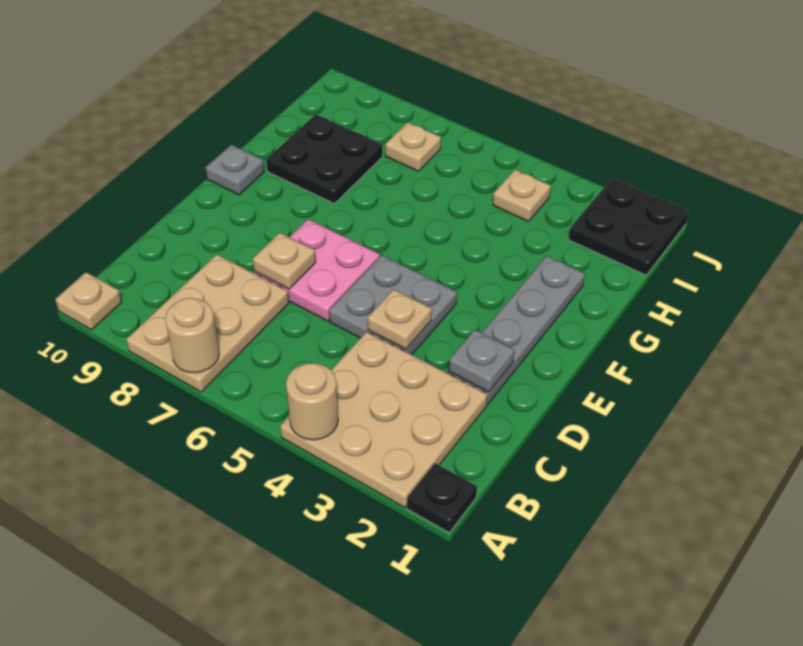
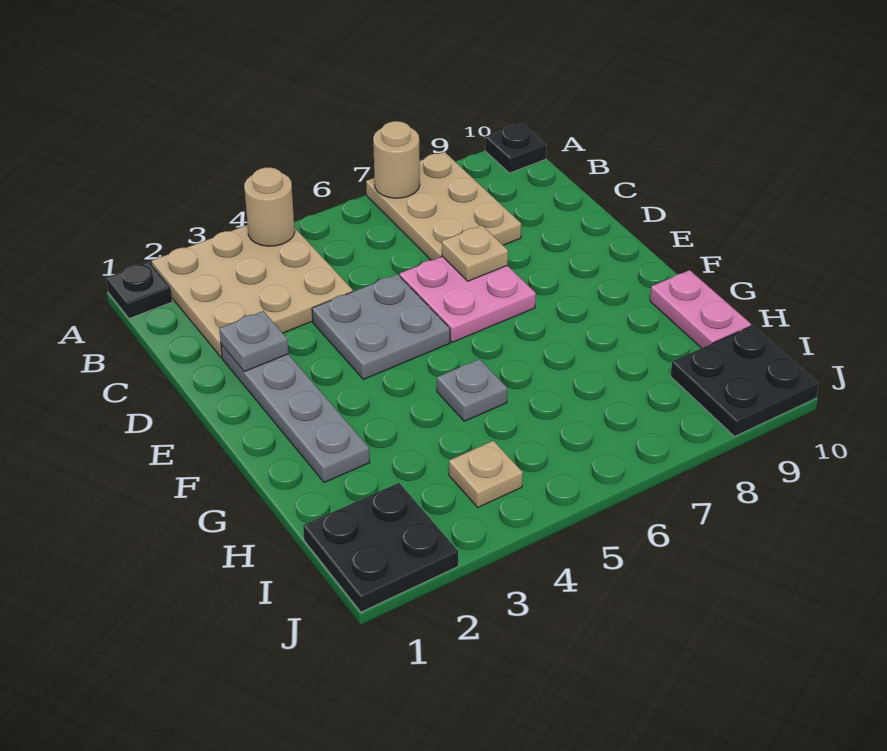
tan plate A10 level 1 -> black plate A10 level 1
tan plate D4 level 2 -> none
grey plate F10 level 1 -> grey plate G5 level 1
black plate G8:H9 level 1 -> black plate I9:J10 level 1
none -> pink plate G10:H10 level 1
tan plate I7 level 1 -> none

